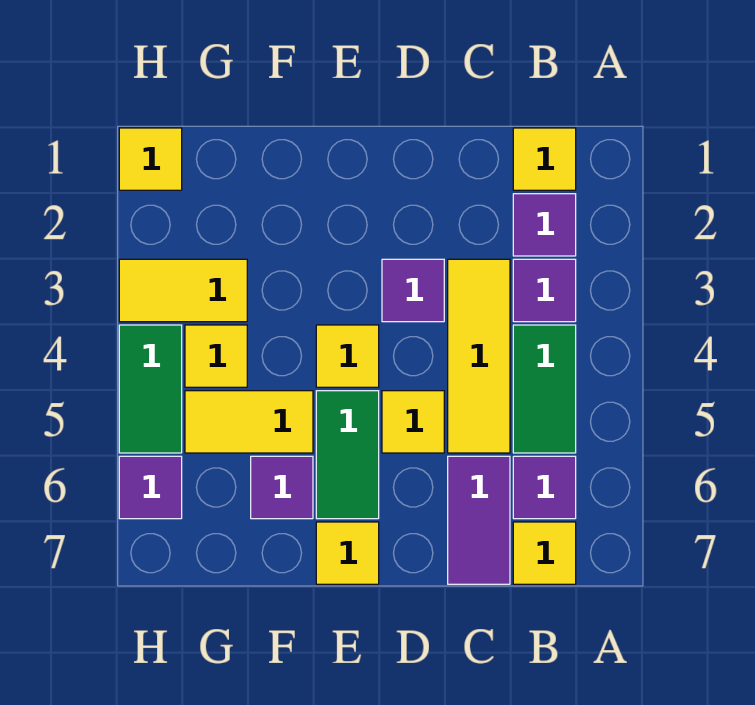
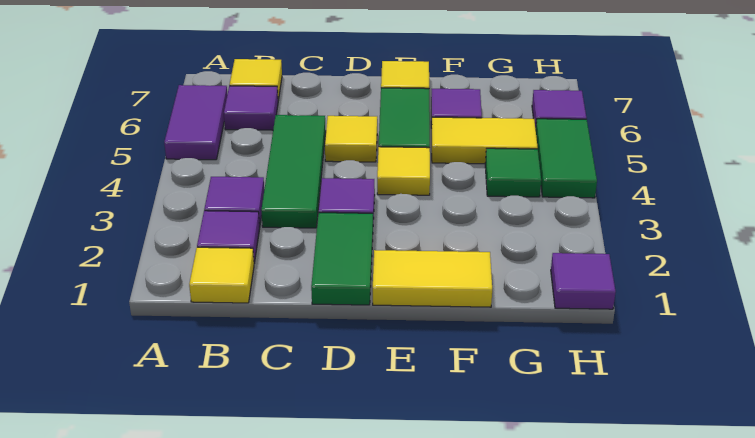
green tile B4:B5 level 1 -> green tile D1:D2 level 1
yellow tile C3:C5 level 1 -> green tile C3:C5 level 1
purple tile C6:C7 level 1 -> purple tile A5:A6 level 1
yellow tile G3:H3 level 1 -> yellow tile E1:F1 level 1
yellow tile G4 level 1 -> green tile G4 level 1
yellow tile H1 level 1 -> purple tile H1 level 1

